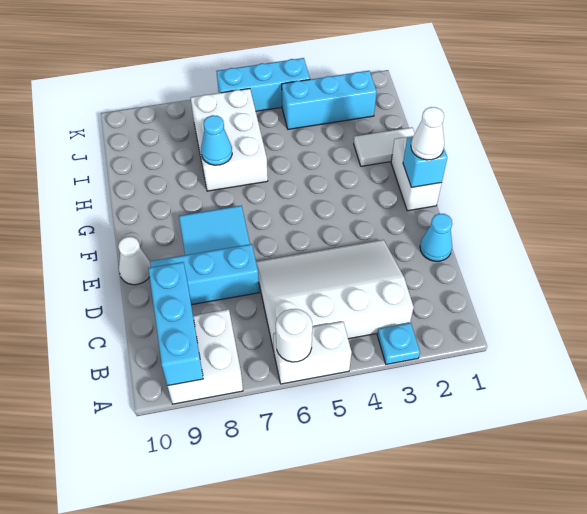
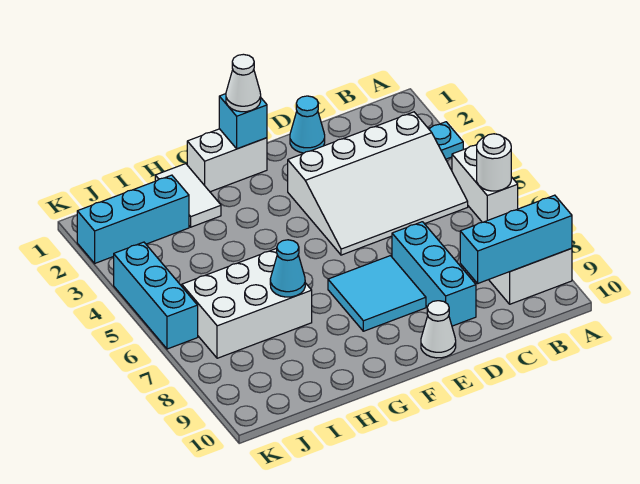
white slope B3:D6 level 1 top B -> white slope B3:E5 level 1 top 3
cyan brick J2:J4 level 1 -> cyan brick I2:K2 level 1

